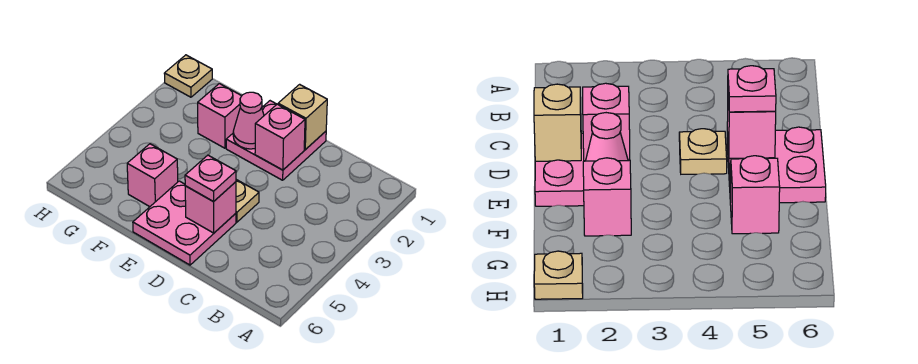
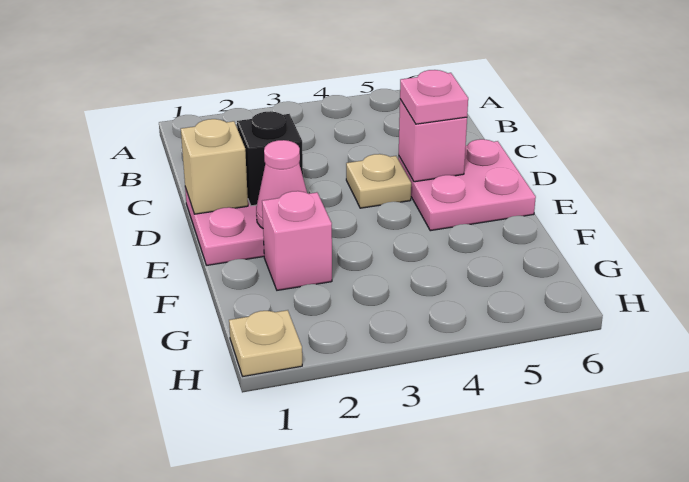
pink brick D2 level 2 -> black brick D2 level 2
pink brick F5 level 1 -> none

